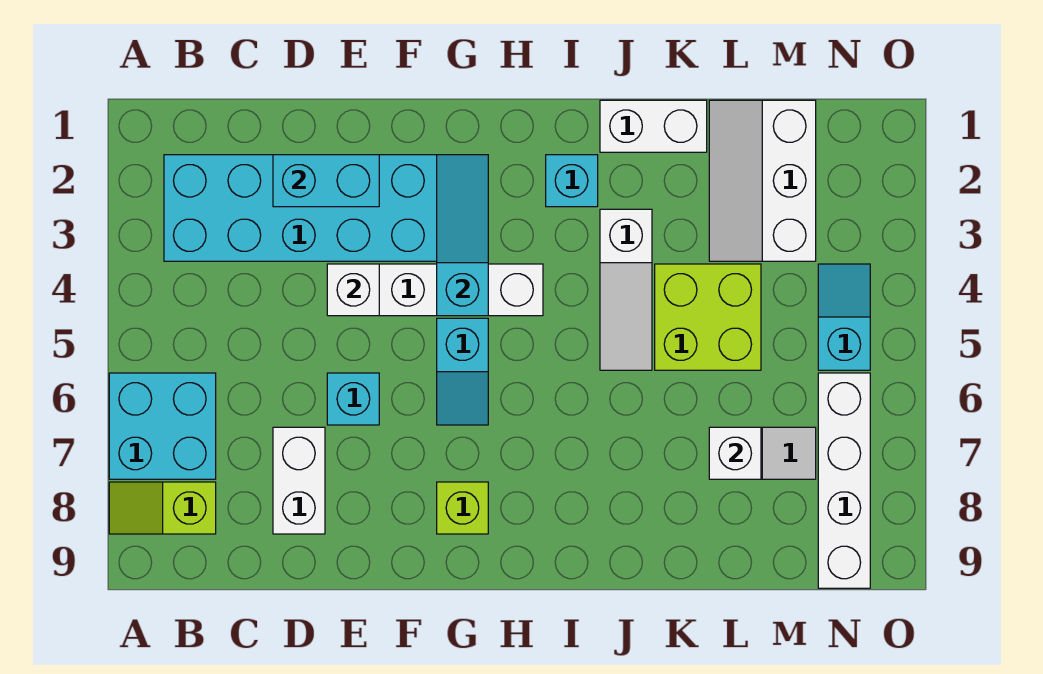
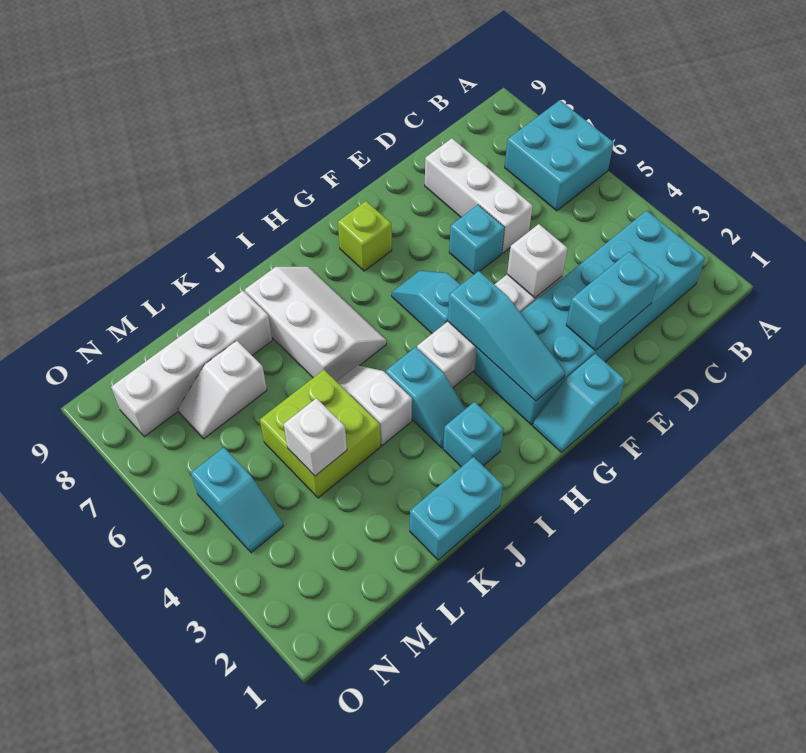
lime slope A8:B8 level 1 top B -> none
white brick D7:D8 level 1 -> white brick D6:D8 level 1
none -> cyan slope F1:G1 level 1 top F
none -> cyan slope I3:I4 level 1 top 4
white brick J1:K1 level 1 -> cyan brick J1:K1 level 1
white slope J3:J5 level 1 top 3 -> white slope J4:J5 level 1 top 4
white slope L1:M3 level 1 top M -> white slope I6:J8 level 1 top J
white brick L7 level 2 -> white brick L4 level 2
white brick N6:N9 level 1 -> white brick K8:N8 level 1

